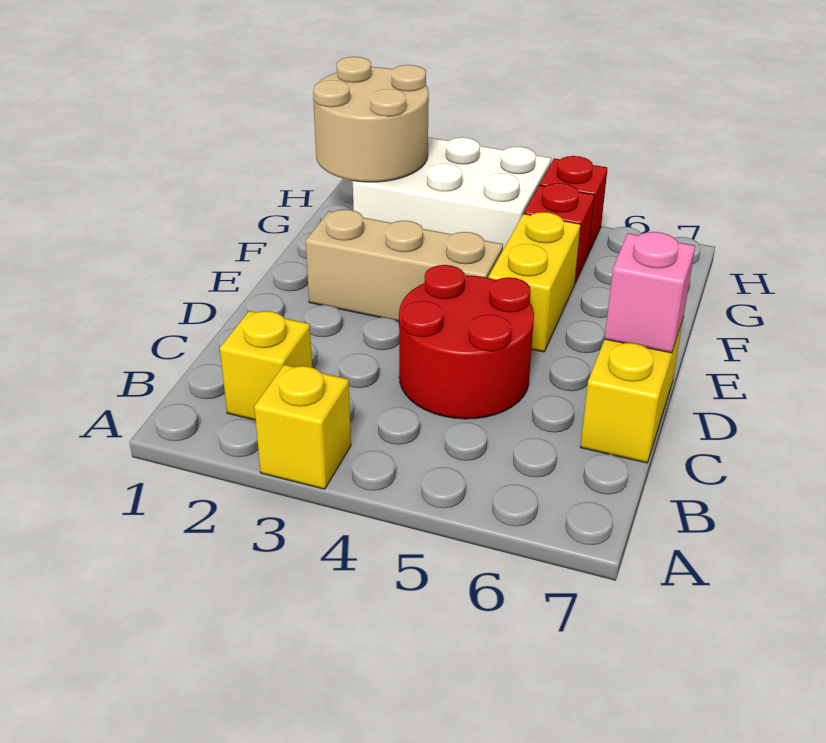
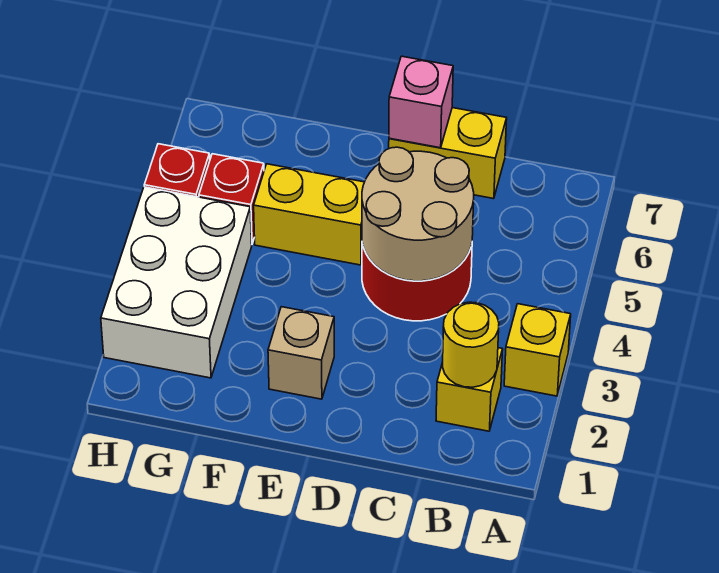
none -> yellow round brick B2 level 2
tan brick E2:E4 level 1 -> tan brick E2 level 1
tan round brick G1:H2 level 2 -> tan round brick C4:D5 level 2

